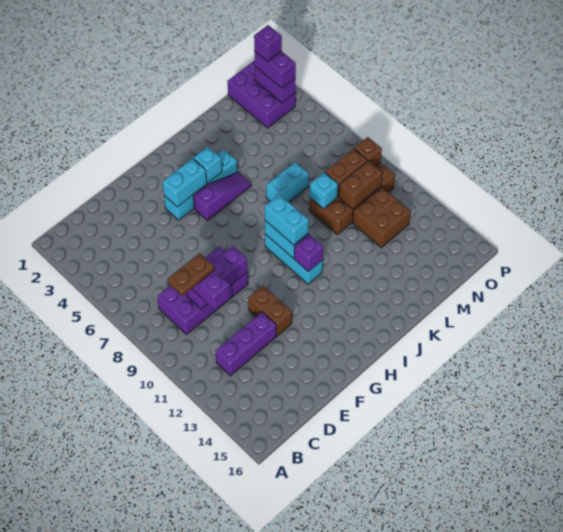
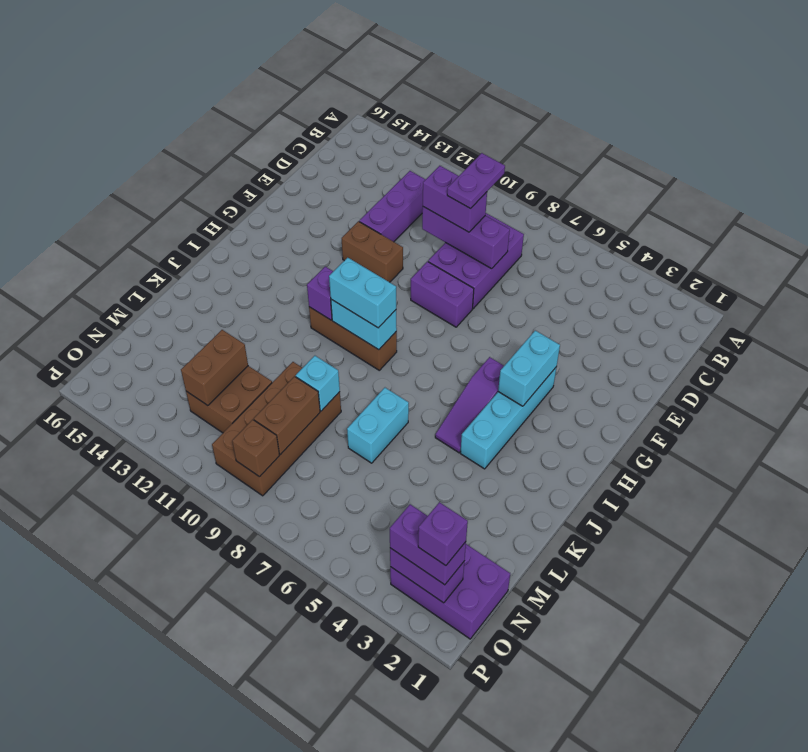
brown plate C9:D9 level 4 -> purple plate C9:D9 level 4
purple brick D9:F9 level 2 -> purple brick D8:D10 level 2
cyan brick I4 level 2 -> none
cyan brick I9:I11 level 1 -> brown brick I9:I11 level 1
brown brick M10:N10 level 2 -> brown brick M12:N12 level 2

